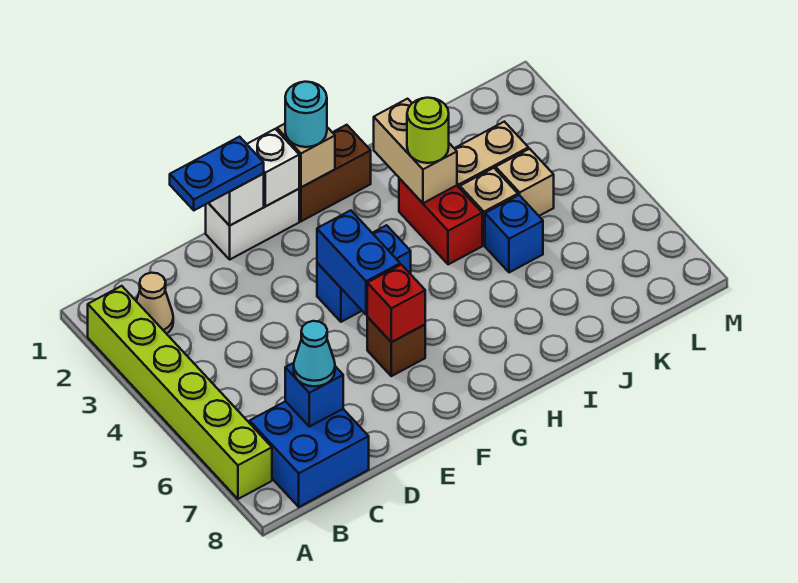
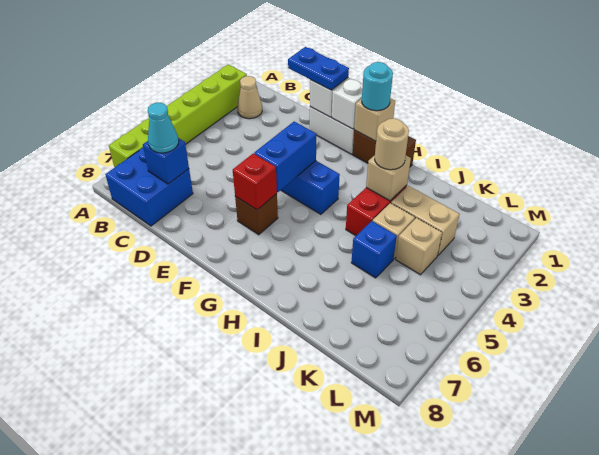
tan brick I2:I3 level 2 -> tan brick I3 level 2
lime round brick I3 level 3 -> tan round brick I3 level 3

